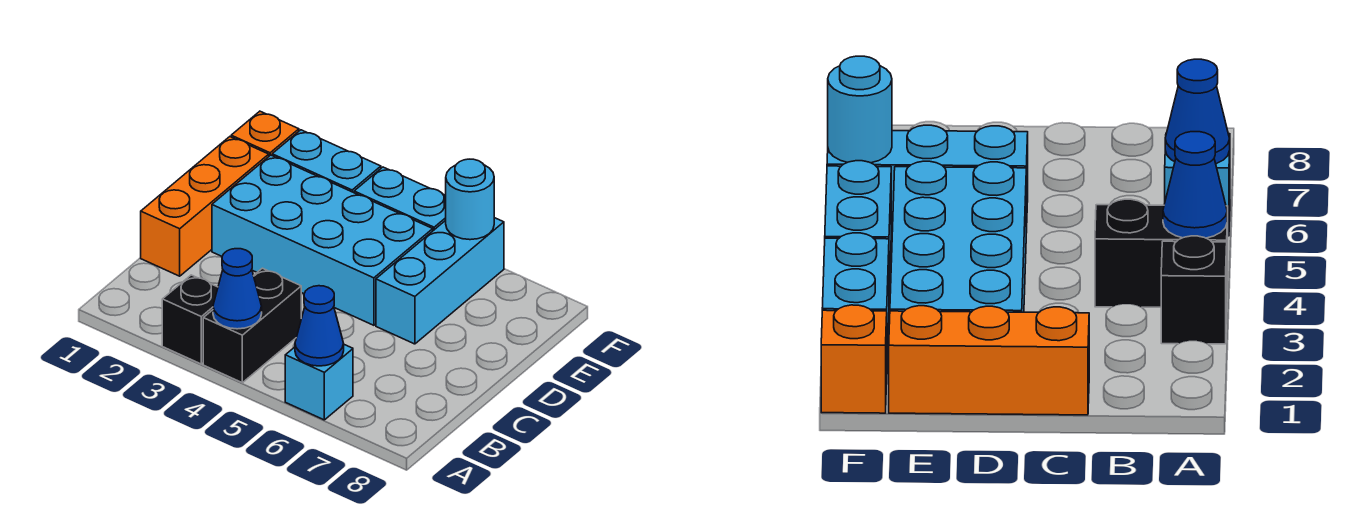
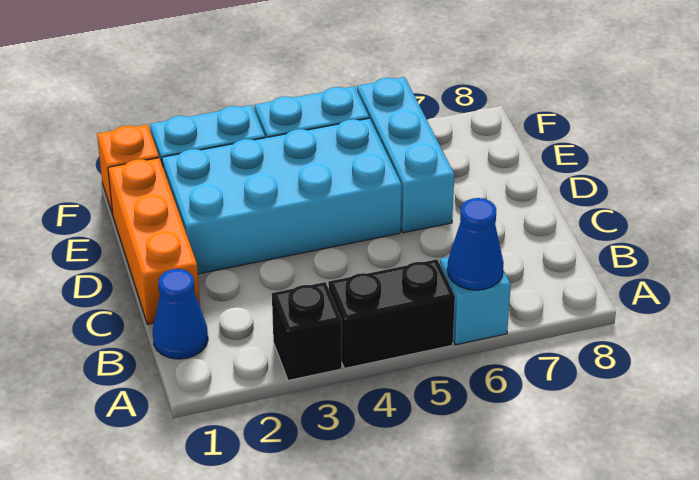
black brick A4:B4 level 1 -> black brick A4:A5 level 1
blue cone A4 level 2 -> blue cone B1 level 1
cyan round brick F6 level 2 -> none

